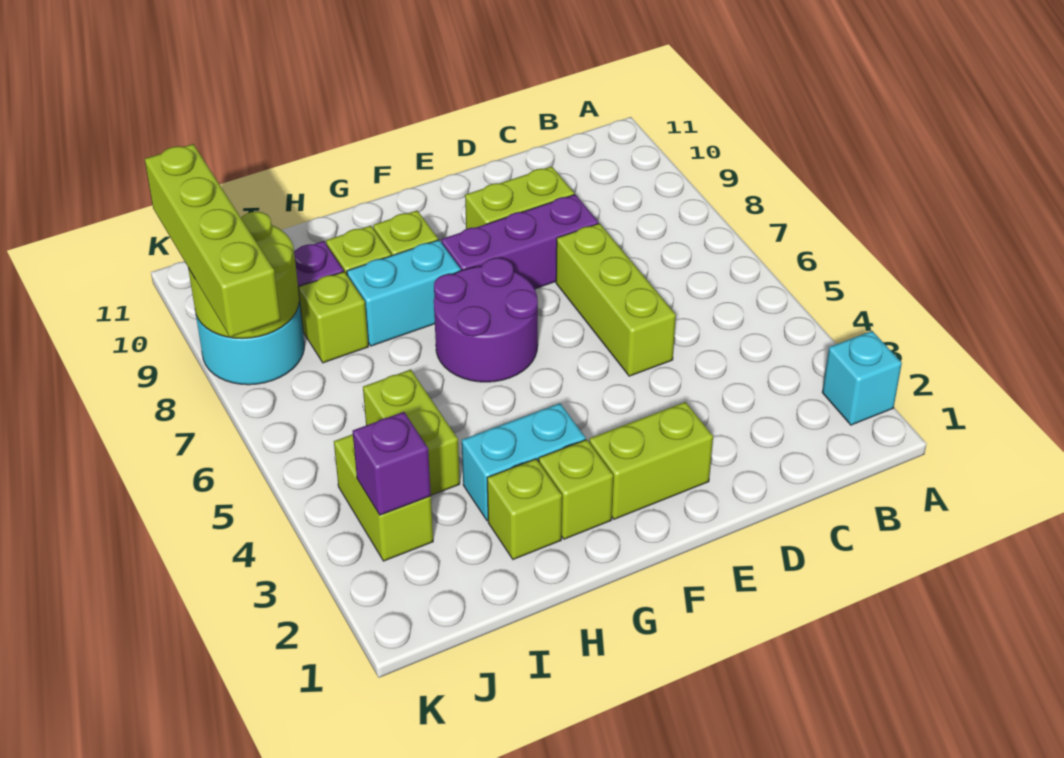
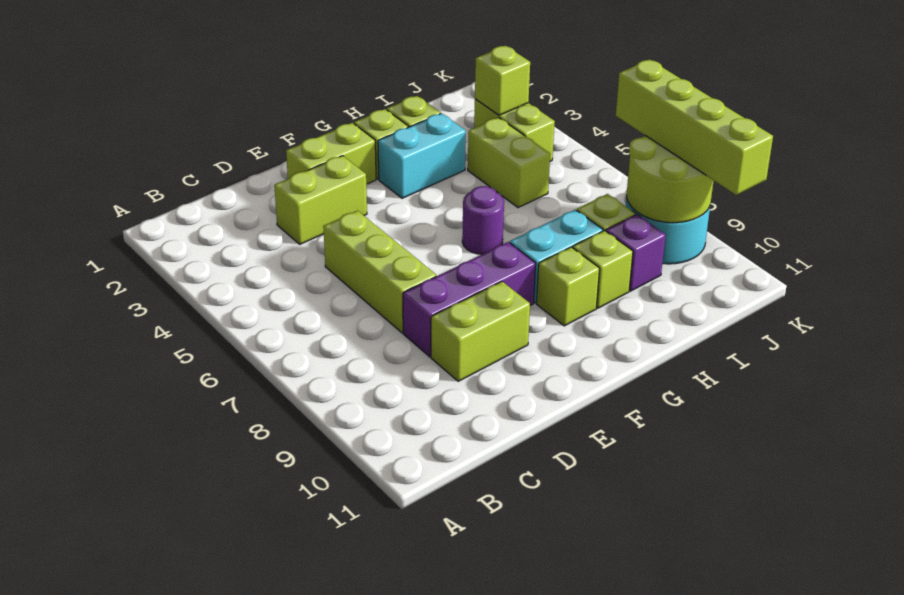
cyan brick A2 level 1 -> none
none -> lime brick D3:E3 level 1
purple round brick F6:G7 level 1 -> purple round brick G6 level 1
purple brick J3 level 2 -> lime brick J3 level 2

